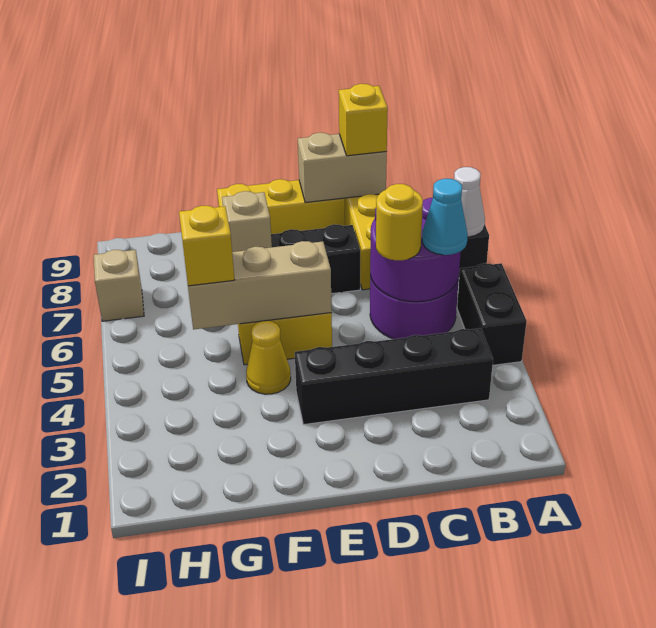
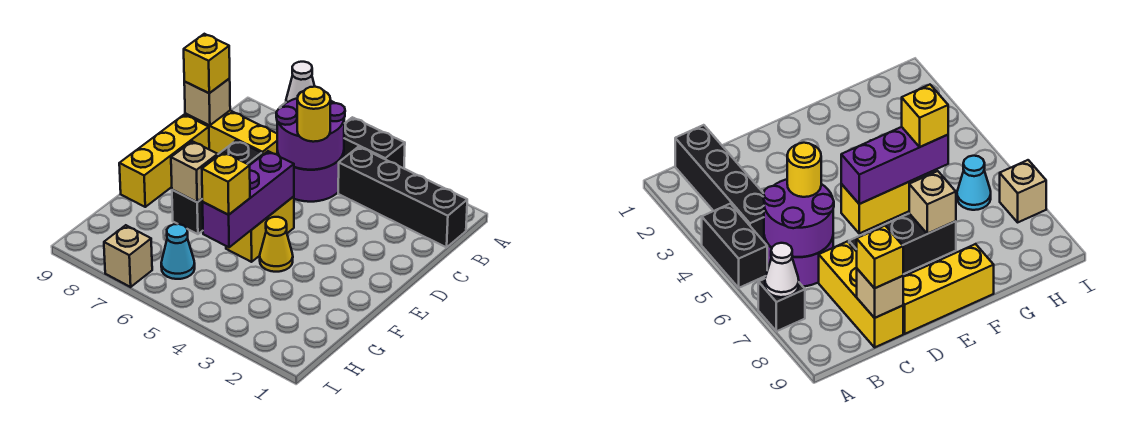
black brick B3:E3 level 1 -> black brick B1:B4 level 1
cyan cone B5 level 3 -> cyan cone H6 level 1
tan brick C9:D9 level 2 -> tan brick C9 level 2
tan brick E5:G5 level 2 -> purple brick E5:G5 level 2

